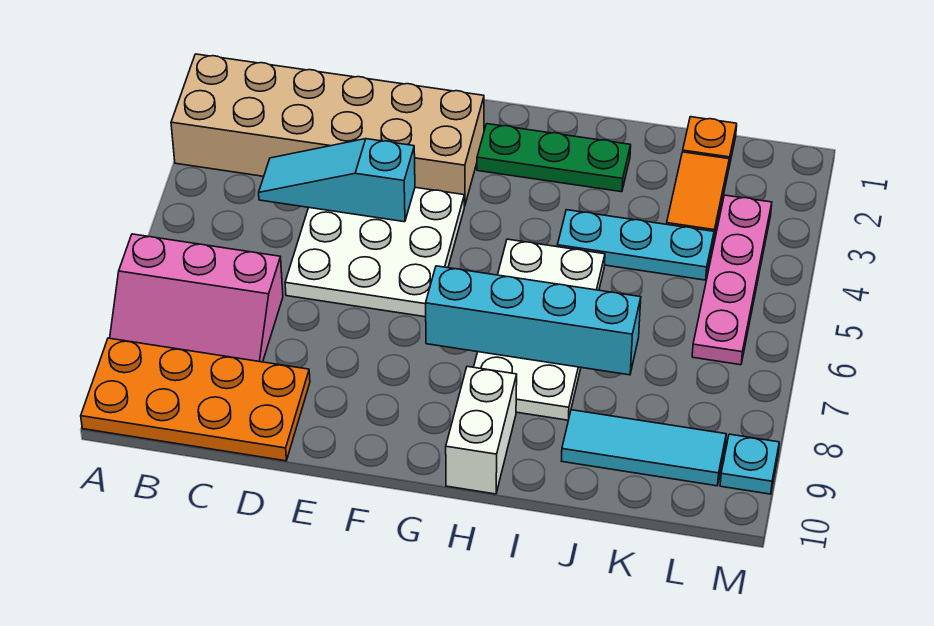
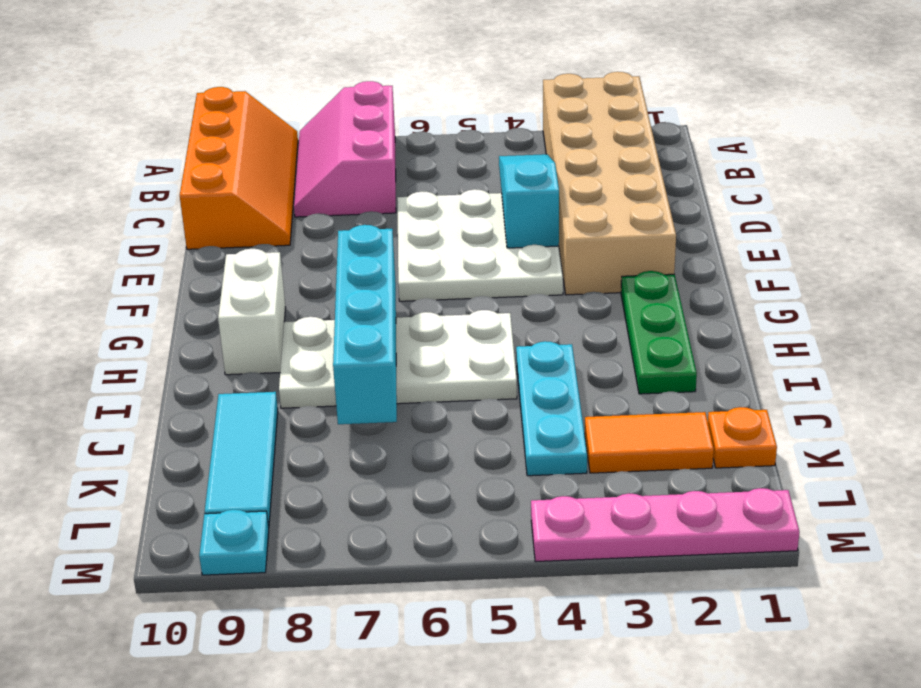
orange plate A9:D10 level 1 -> orange slope A9:D10 level 1 top 10
white brick H9:H10 level 1 -> white brick G9:H9 level 1
pink plate L3:L6 level 1 -> pink plate M1:M4 level 1

